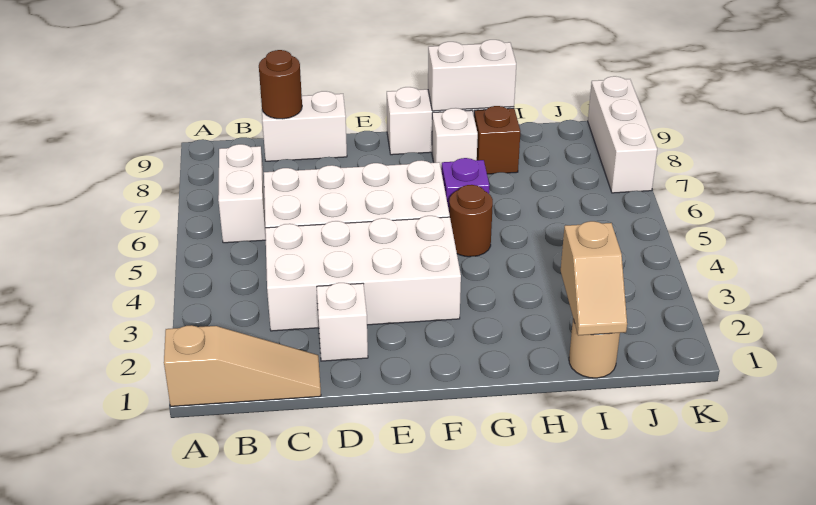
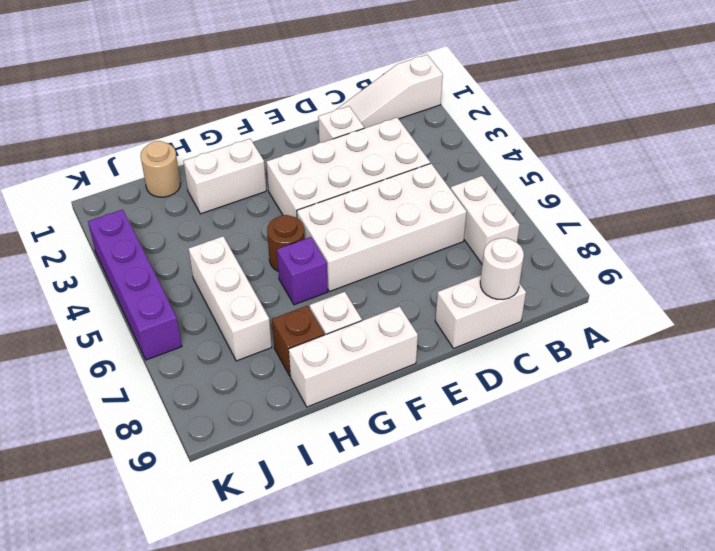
tan slope A1:C1 level 1 top A -> white slope A1:C1 level 1 top A
brown round brick C9 level 2 -> white round brick C9 level 2
white brick G9:H9 level 2 -> white brick G2:H2 level 1
tan slope I1:I2 level 2 top 2 -> none
none -> purple brick K3:K6 level 1
white brick K7:K9 level 1 -> white brick I5:I7 level 1

